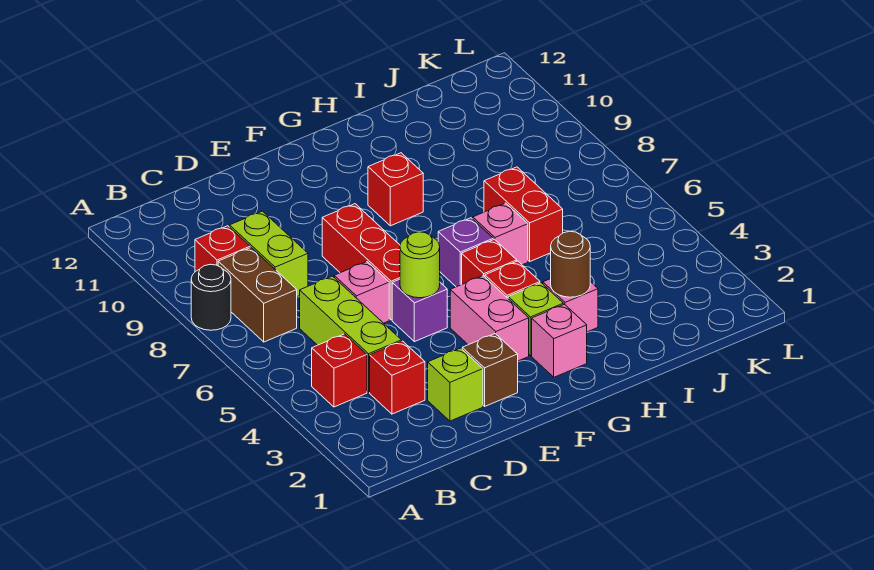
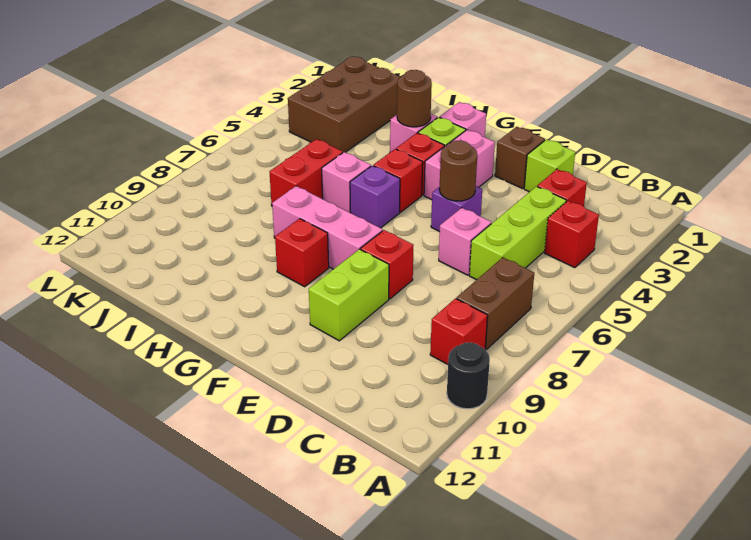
black round brick A8 level 1 -> black round brick A10 level 1
lime brick C8:C9 level 1 -> lime brick E9:E10 level 1
lime round brick E5 level 2 -> brown round brick E5 level 2
red brick E6:E8 level 1 -> red brick E8 level 1
none -> pink brick F8:H8 level 1
none -> brown brick J2:K4 level 1

